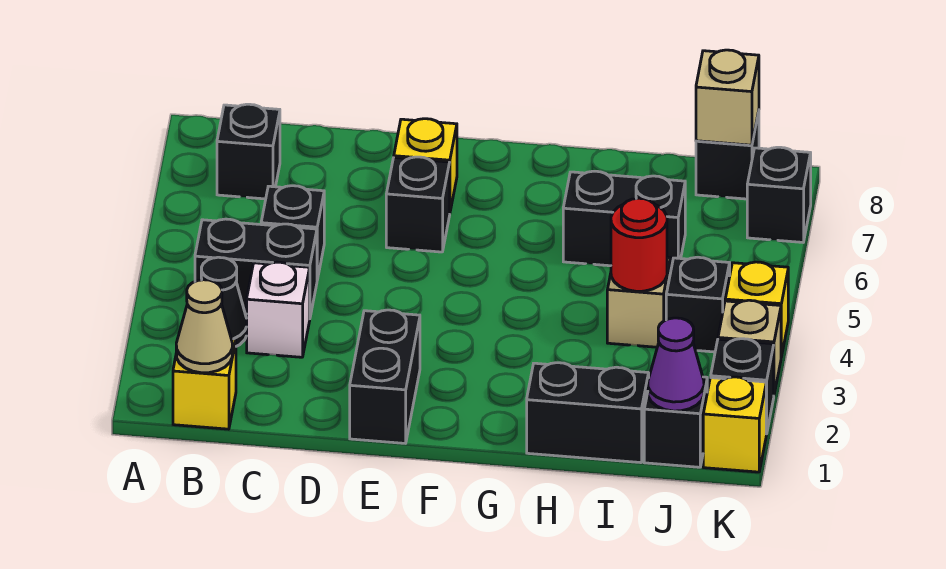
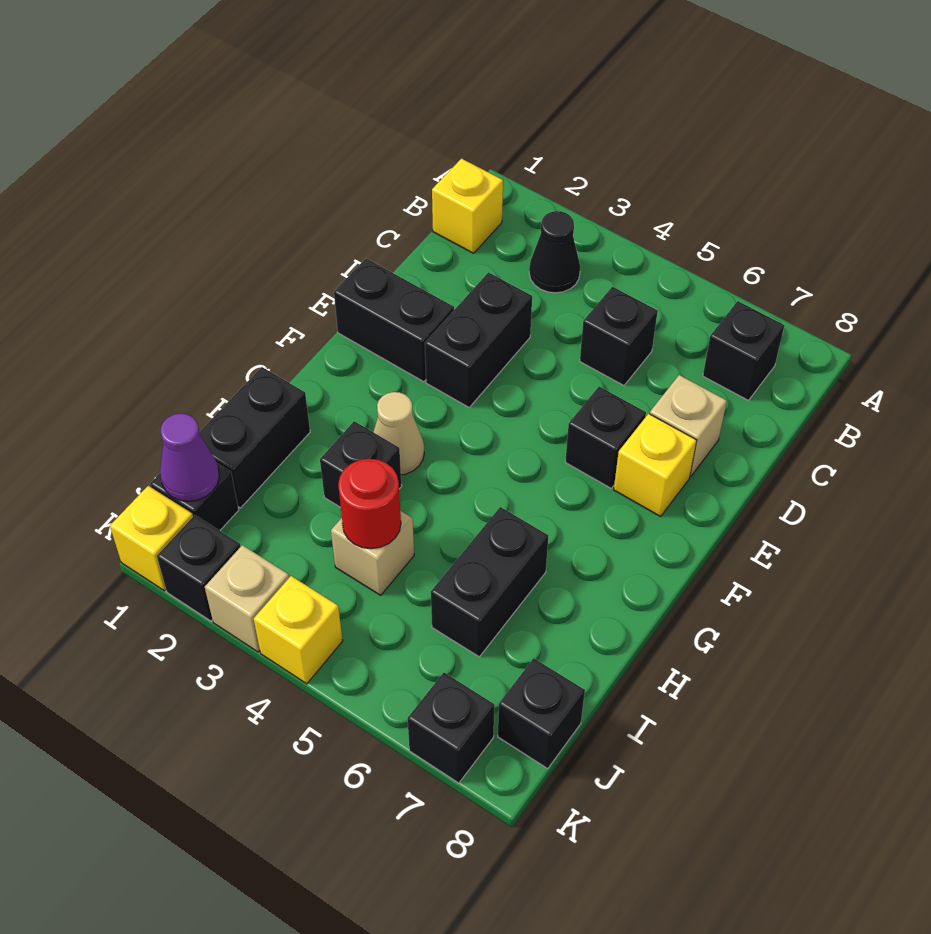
tan cone B1 level 2 -> tan cone G3 level 1
black brick B4:C4 level 1 -> black brick D3:E3 level 1
white brick C3 level 1 -> none
black brick J4 level 1 -> black brick H3 level 1
tan brick J8 level 2 -> tan brick D7 level 1

